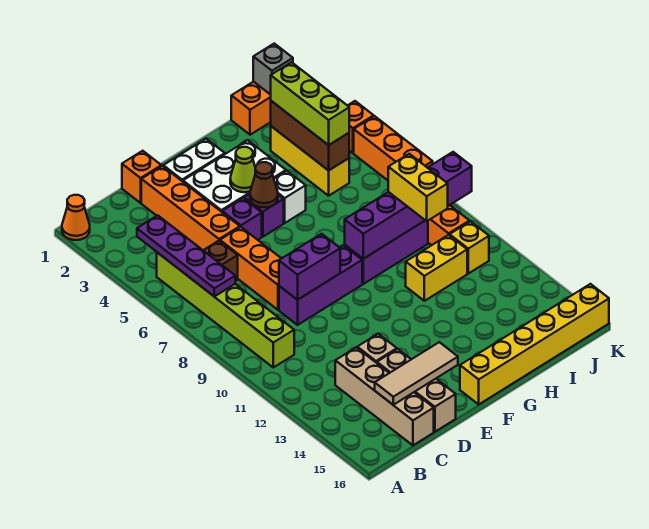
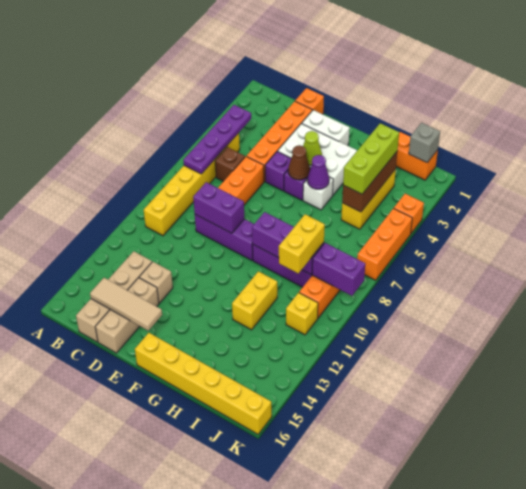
orange cone A1 level 1 -> none
lime brick B5:B10 level 1 -> yellow brick B5:B10 level 1
none -> purple cone G5 level 2
yellow brick H11:I11 level 1 -> yellow brick H11:H12 level 1

